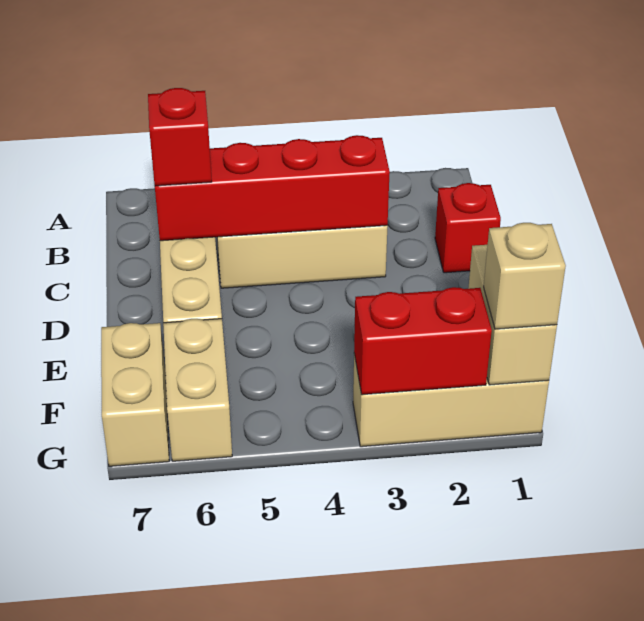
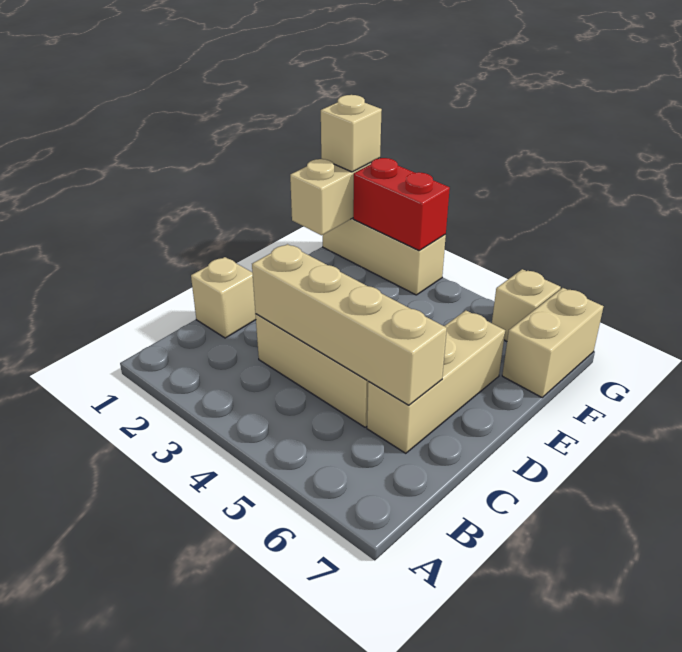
red brick C1 level 1 -> tan brick C1 level 1
red brick C3:C6 level 2 -> tan brick C3:C6 level 2
red brick C6 level 3 -> none
tan brick F6:G6 level 1 -> tan brick G6 level 1

